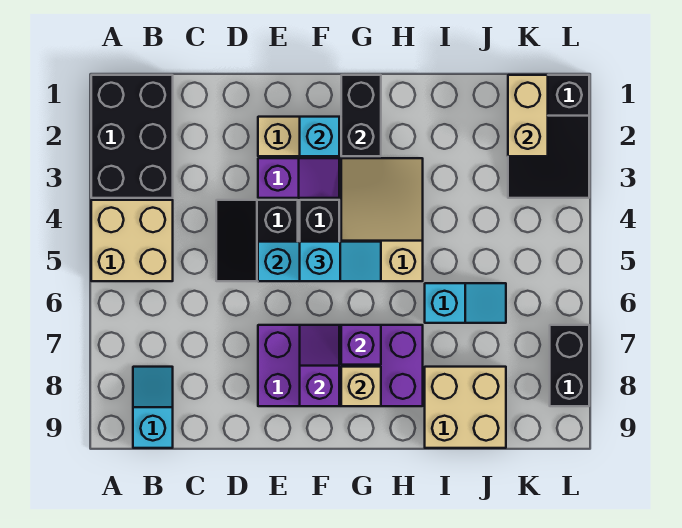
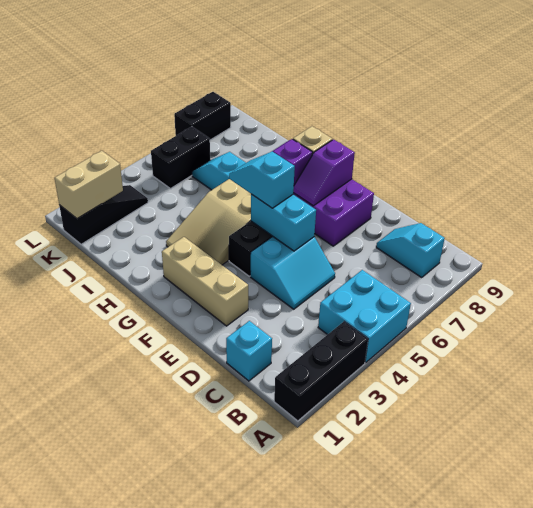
black brick A1:B3 level 1 -> black brick A1:A3 level 1
tan brick A4:B5 level 1 -> cyan brick A4:B5 level 1
cyan slope B8:B9 level 1 top 9 -> cyan slope B8:C8 level 1 top B
black slope D4:E5 level 1 top E -> cyan slope D4:E5 level 1 top E
purple slope E3:F3 level 1 top E -> none
cyan brick F2 level 2 -> cyan brick C1 level 1
black brick G1:G2 level 2 -> black brick K5:K6 level 1
tan brick I8:J9 level 1 -> none
black slope K1:L3 level 1 top 1 -> black slope K1:K3 level 1 top 1

